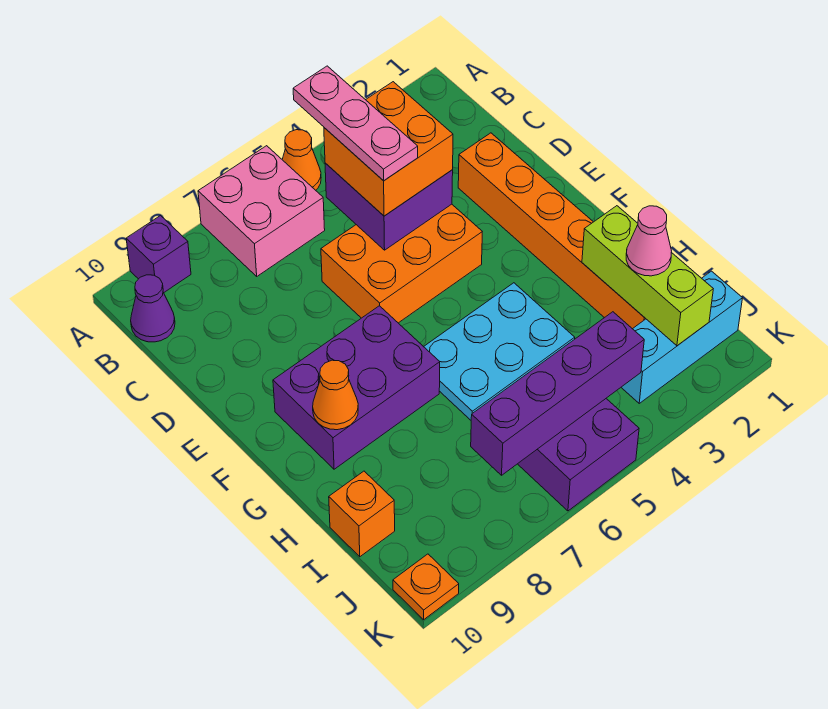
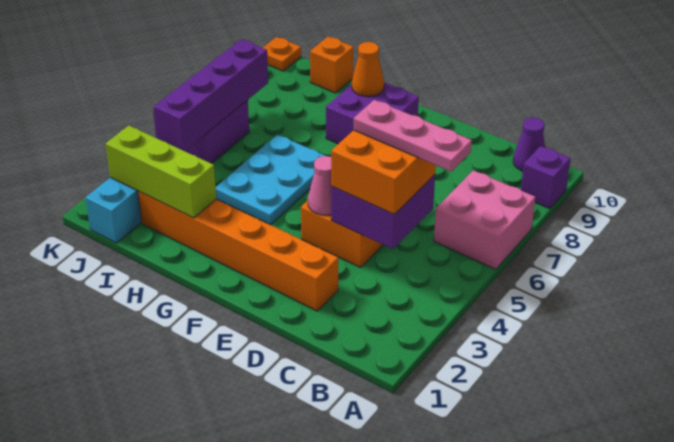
orange cone A5 level 1 -> none
purple brick F7:G9 level 1 -> purple brick F8:G9 level 1
pink cone I2 level 3 -> pink cone E4 level 2

